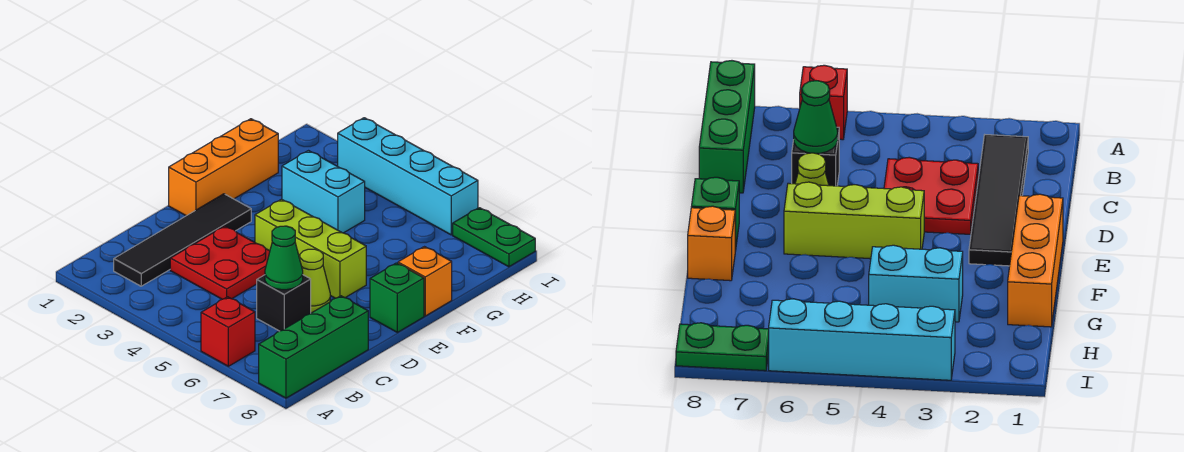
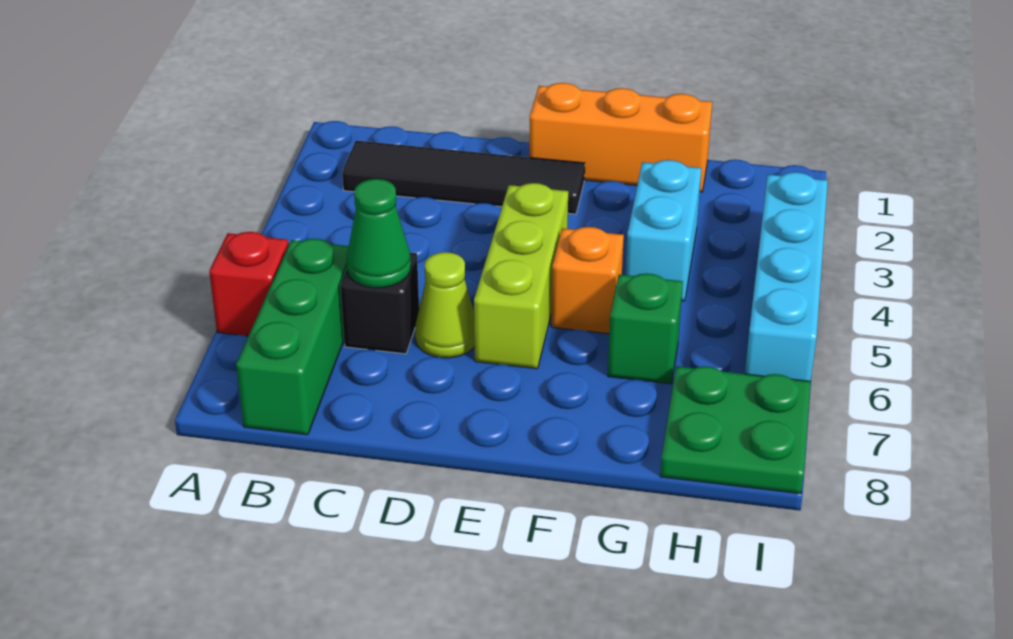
green brick A8:C8 level 1 -> green brick B6:B8 level 1
red plate C3:D4 level 1 -> none
green brick E8 level 1 -> green brick G6 level 1
orange brick F8 level 1 -> orange brick F5 level 1
green plate I7:I8 level 1 -> green plate H7:I8 level 1

